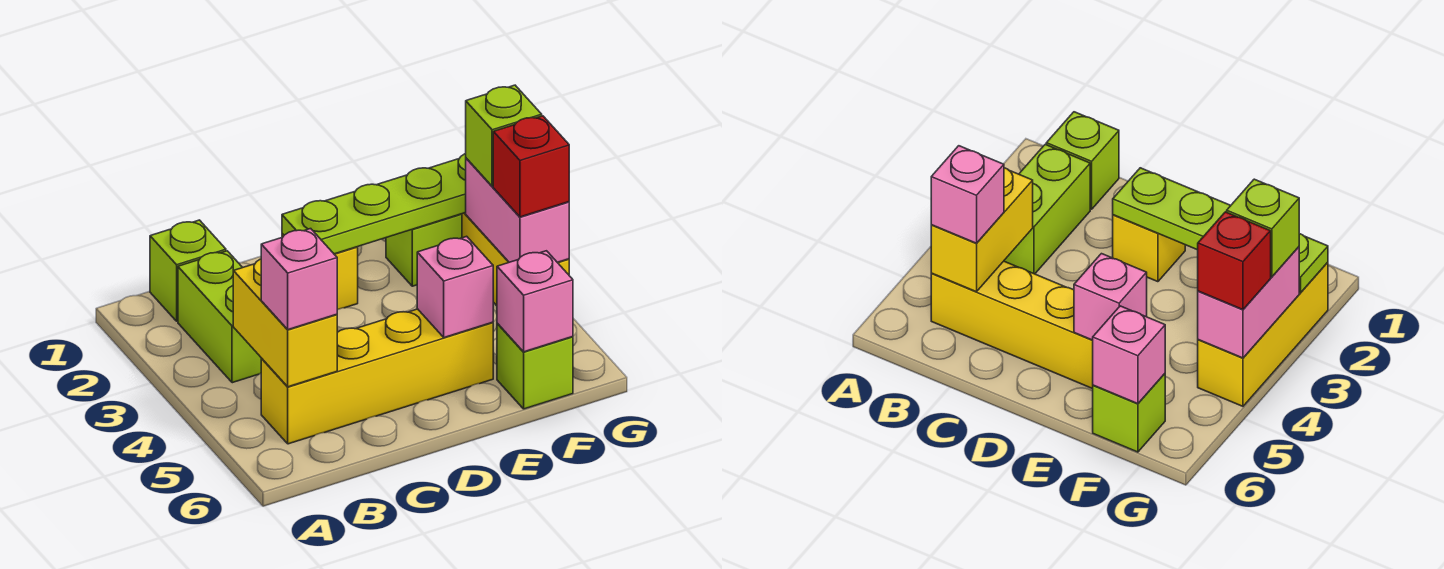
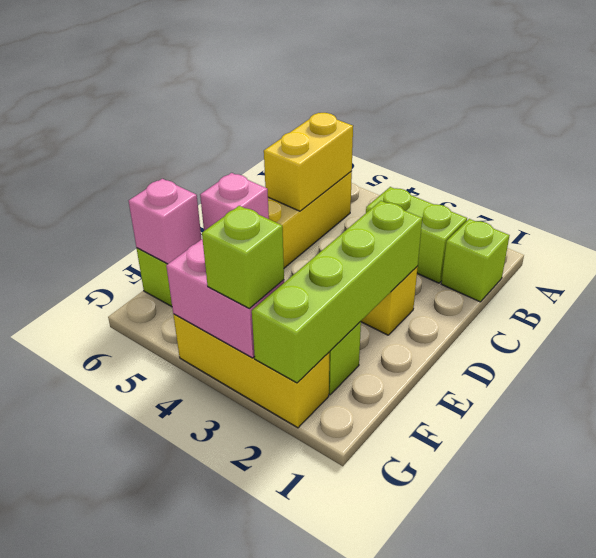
yellow brick B4:B5 level 2 -> yellow brick B5:C5 level 2
pink brick B5 level 3 -> none
lime plate D2:G2 level 2 -> lime brick D2:G2 level 2
red brick G4 level 3 -> none

